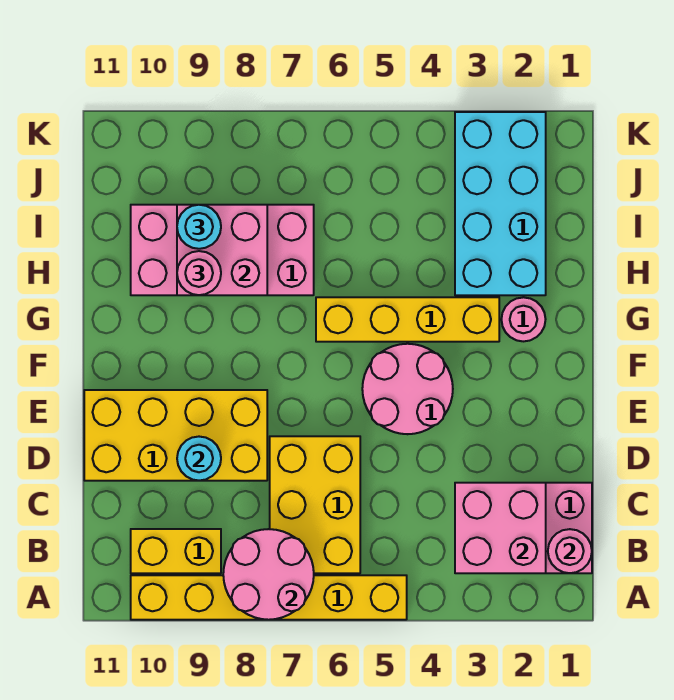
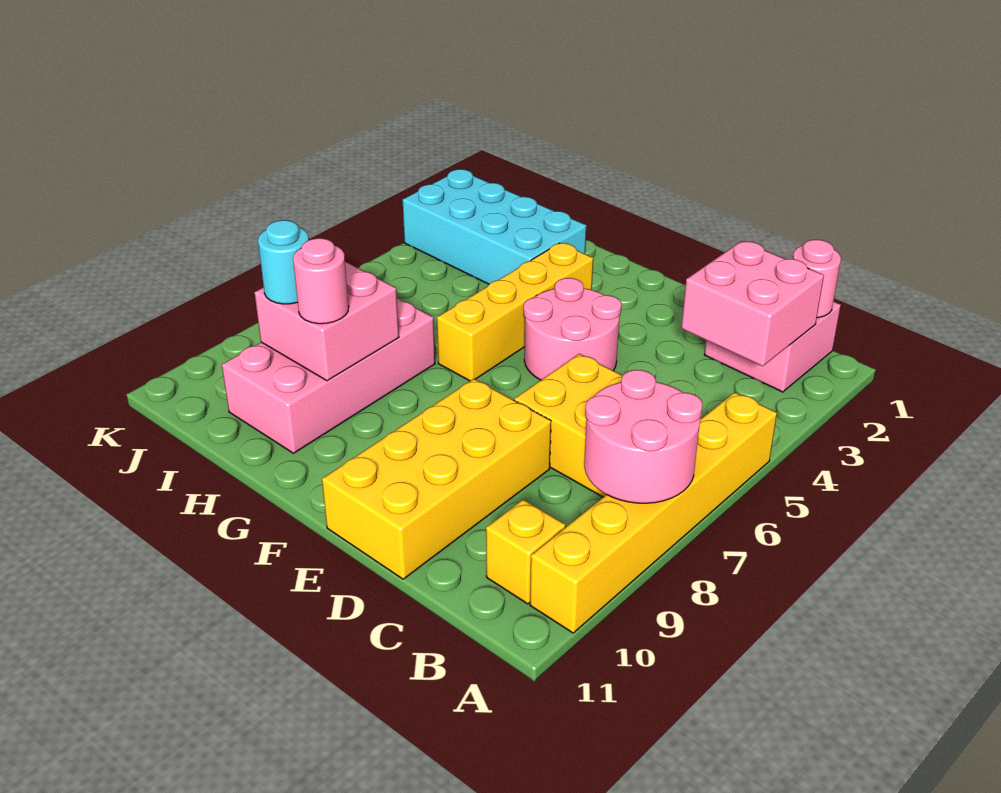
yellow brick B9:B10 level 1 -> yellow brick B10 level 1
cyan round brick D9 level 2 -> none
pink round brick G2 level 1 -> none

